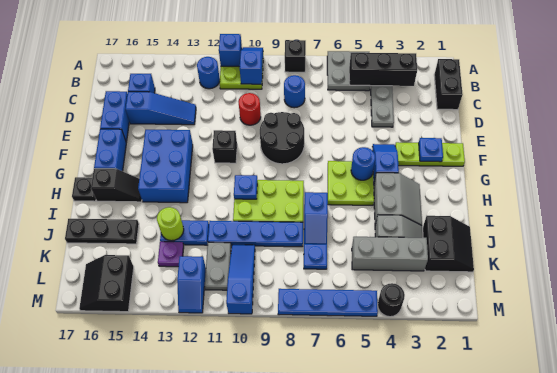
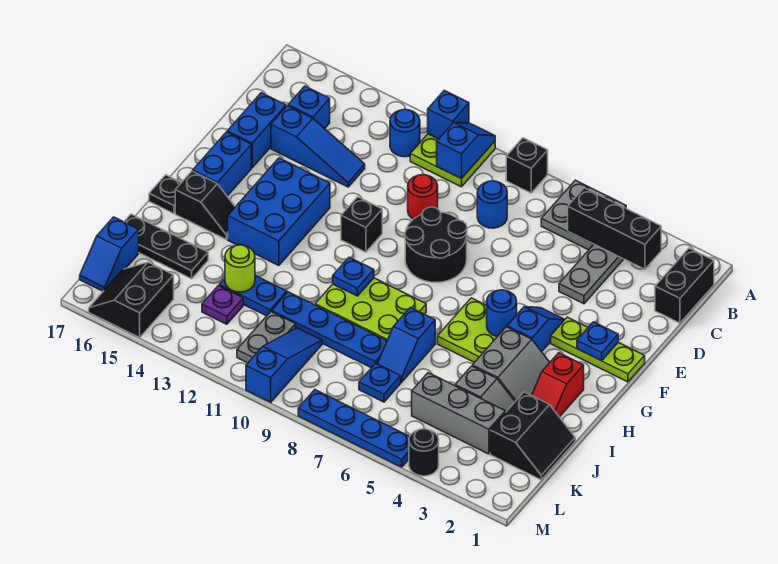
none -> red slope H2:I2 level 1 top H
blue slope L12:M12 level 1 top L -> blue slope K17:L17 level 1 top K

